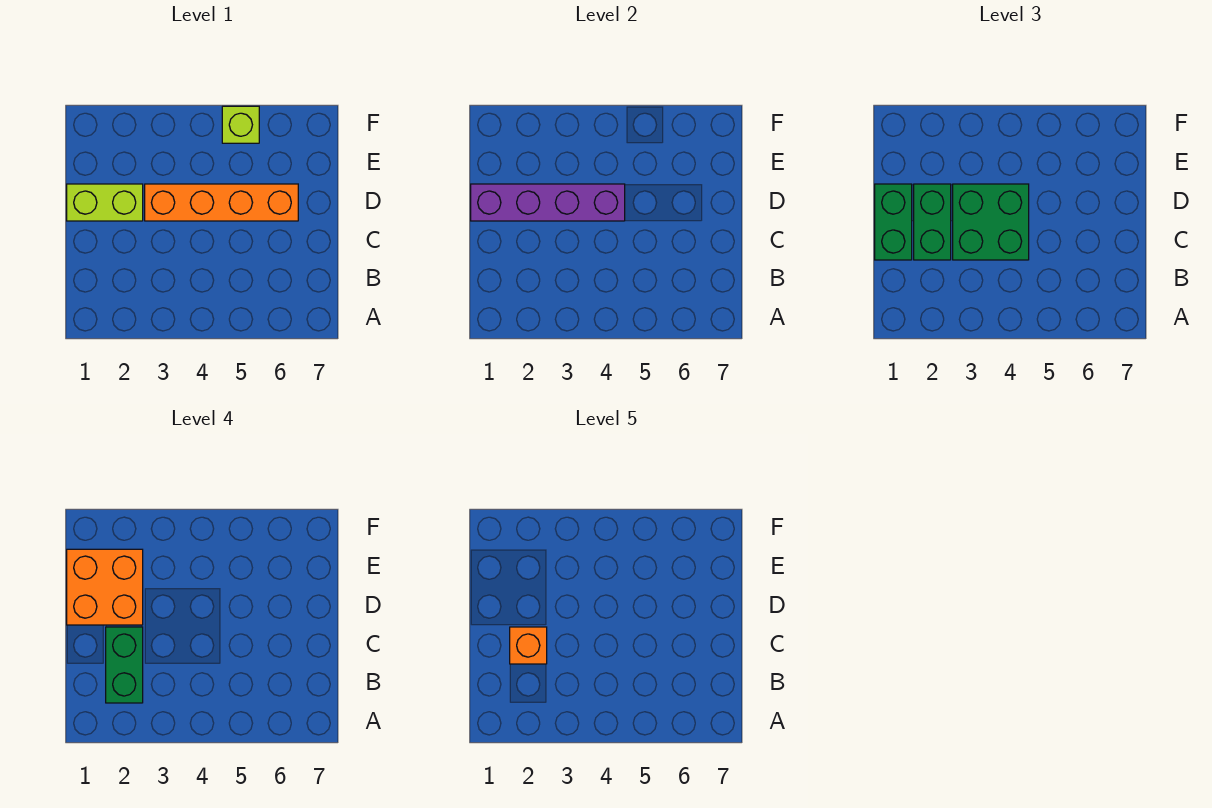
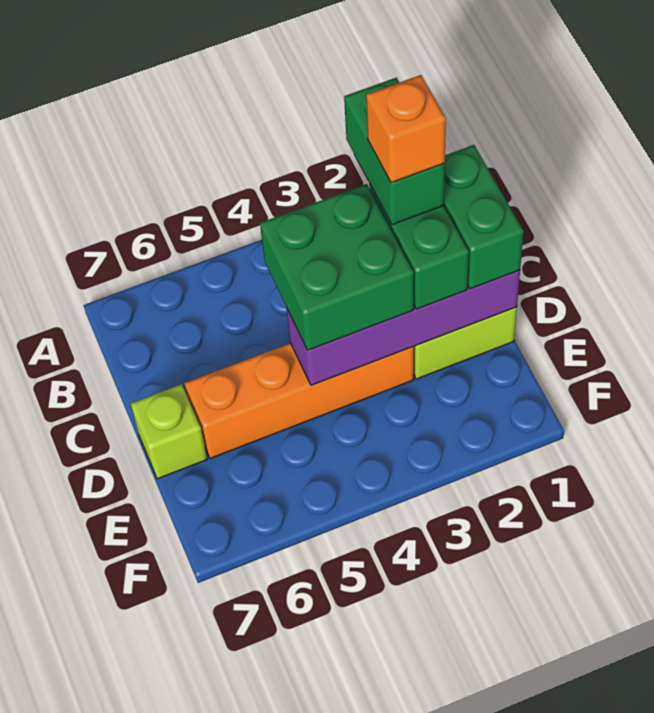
orange brick D1:E2 level 4 -> none
lime brick F5 level 1 -> lime brick D7 level 1

